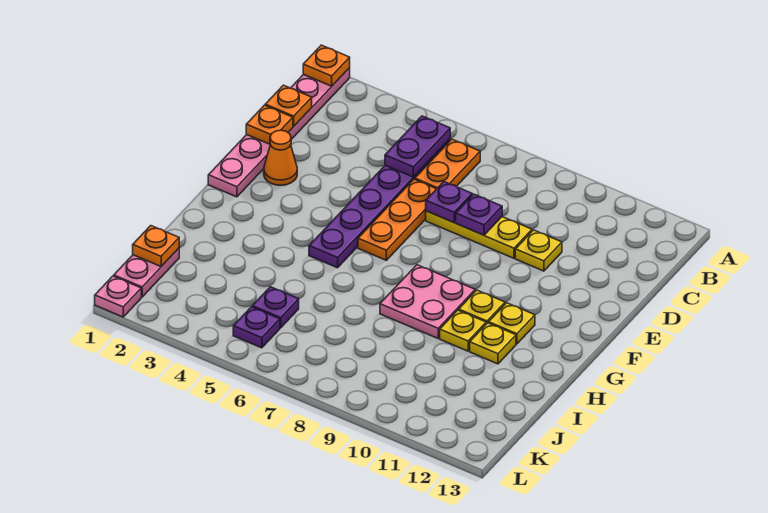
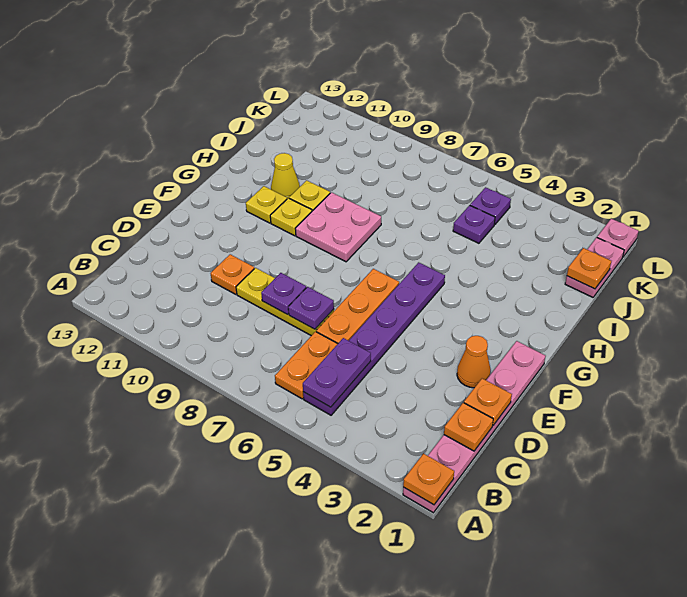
yellow plate D10 level 1 -> orange plate D10 level 1
yellow plate H11 level 1 -> yellow cone H11 level 1

